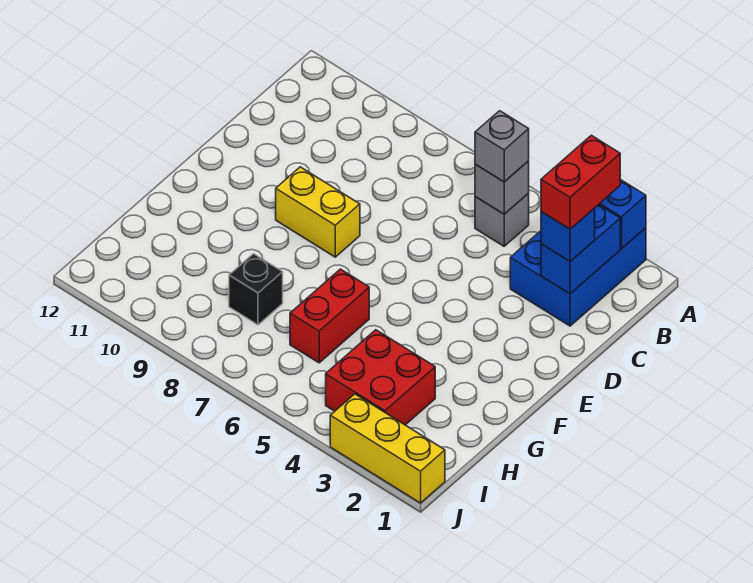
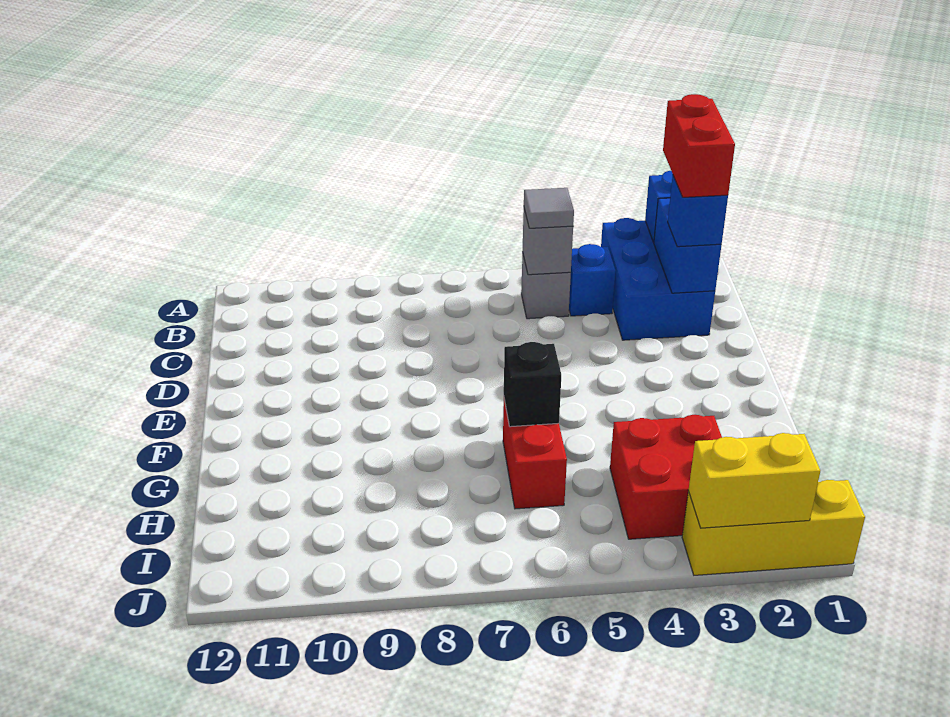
none -> blue brick B4 level 1
grey brick B5 level 3 -> grey tile B5 level 3
yellow brick E8:E9 level 1 -> yellow brick J2:J3 level 2
black brick H8 level 1 -> black brick G6 level 2

